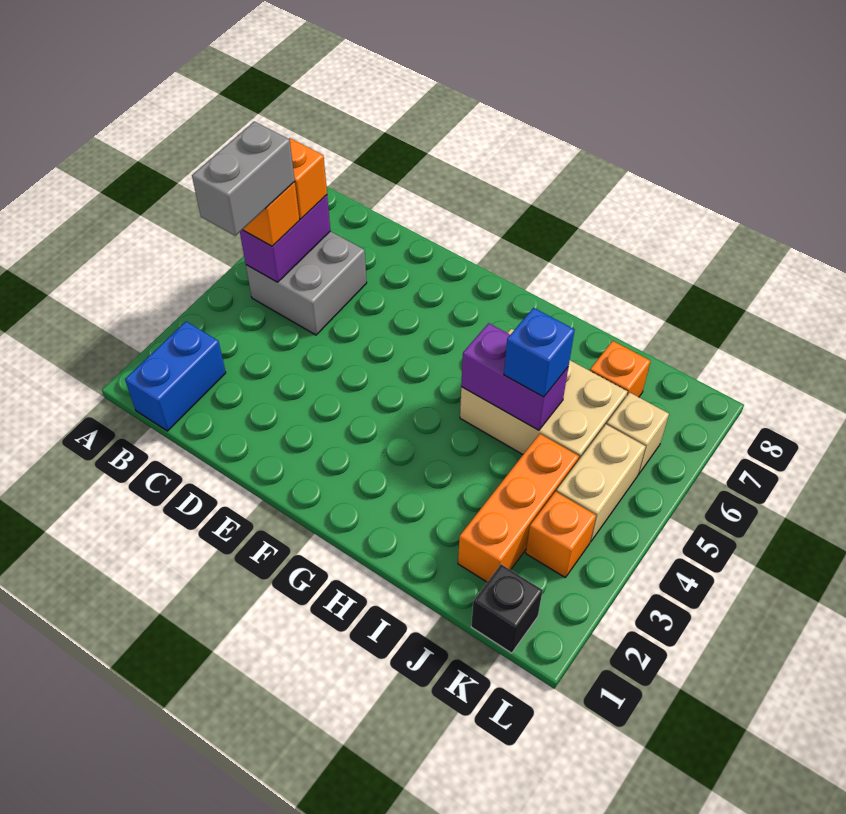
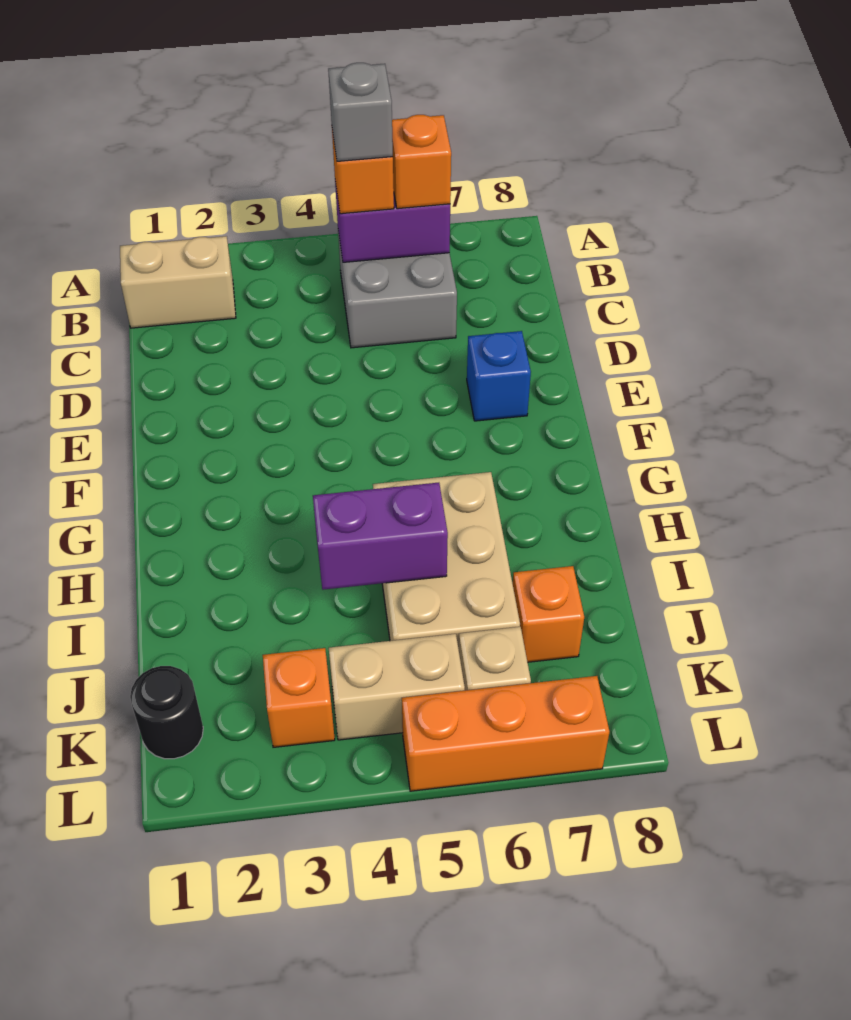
blue brick B1:B2 level 1 -> tan brick B1:B2 level 1
grey brick B4:B5 level 4 -> grey brick B5 level 4
purple brick H5:I5 level 2 -> purple brick I4:I5 level 2
blue brick I5 level 3 -> blue brick E7 level 1
orange brick J2:J4 level 1 -> orange brick L5:L7 level 1
black brick K1 level 1 -> black round brick K1 level 1

